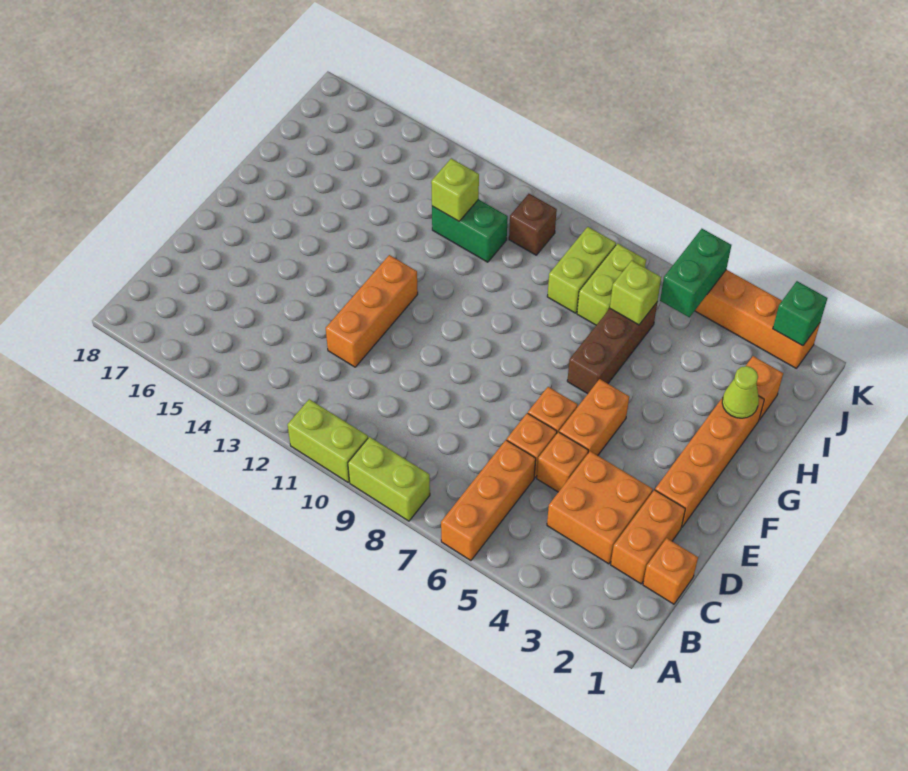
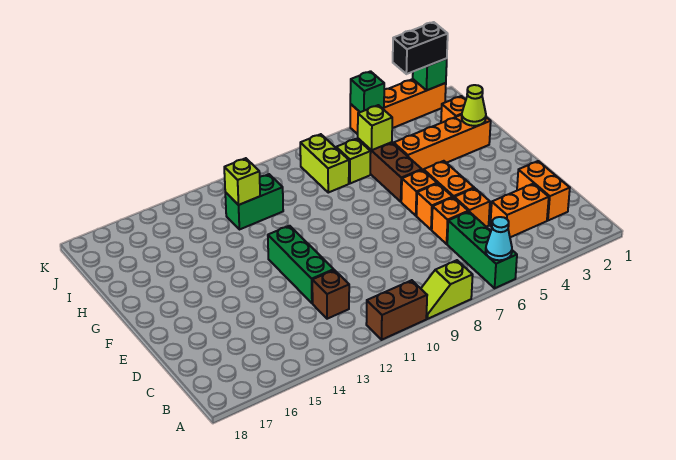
orange brick A6:C6 level 1 -> green brick A6:C6 level 1
none -> cyan cone A6 level 2
lime brick A8:A9 level 1 -> lime slope A8:A9 level 1 top 8
lime brick A10:A11 level 1 -> brown brick A10:A11 level 1
orange brick C1 level 1 -> orange brick F6 level 1
orange brick C3:D4 level 1 -> orange brick C3:C4 level 1
orange brick D12:F12 level 1 -> green brick D12:F12 level 1
orange brick E2:H2 level 1 -> orange brick H2:H5 level 1
lime brick I7:J7 level 1 -> lime brick I7 level 1
green brick J5:K5 level 2 -> green brick K5 level 2
brown brick J10 level 1 -> brown brick C12 level 1
none -> black brick K2:K3 level 3

